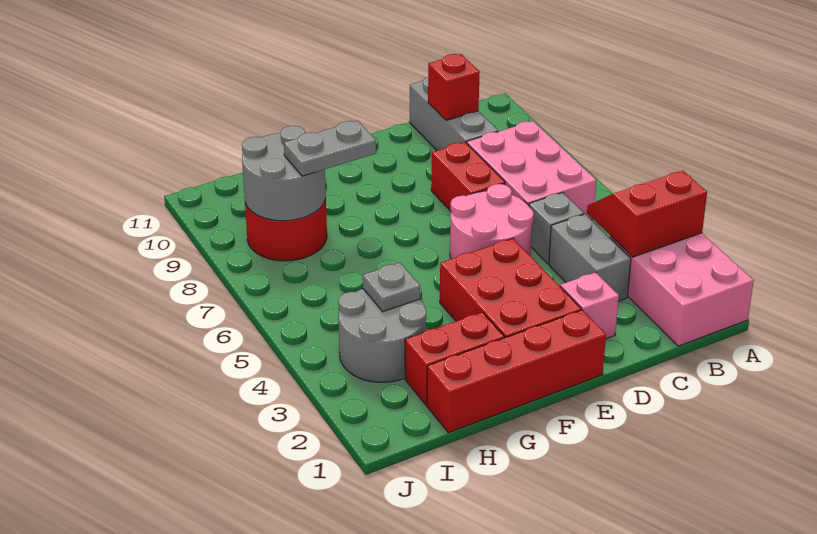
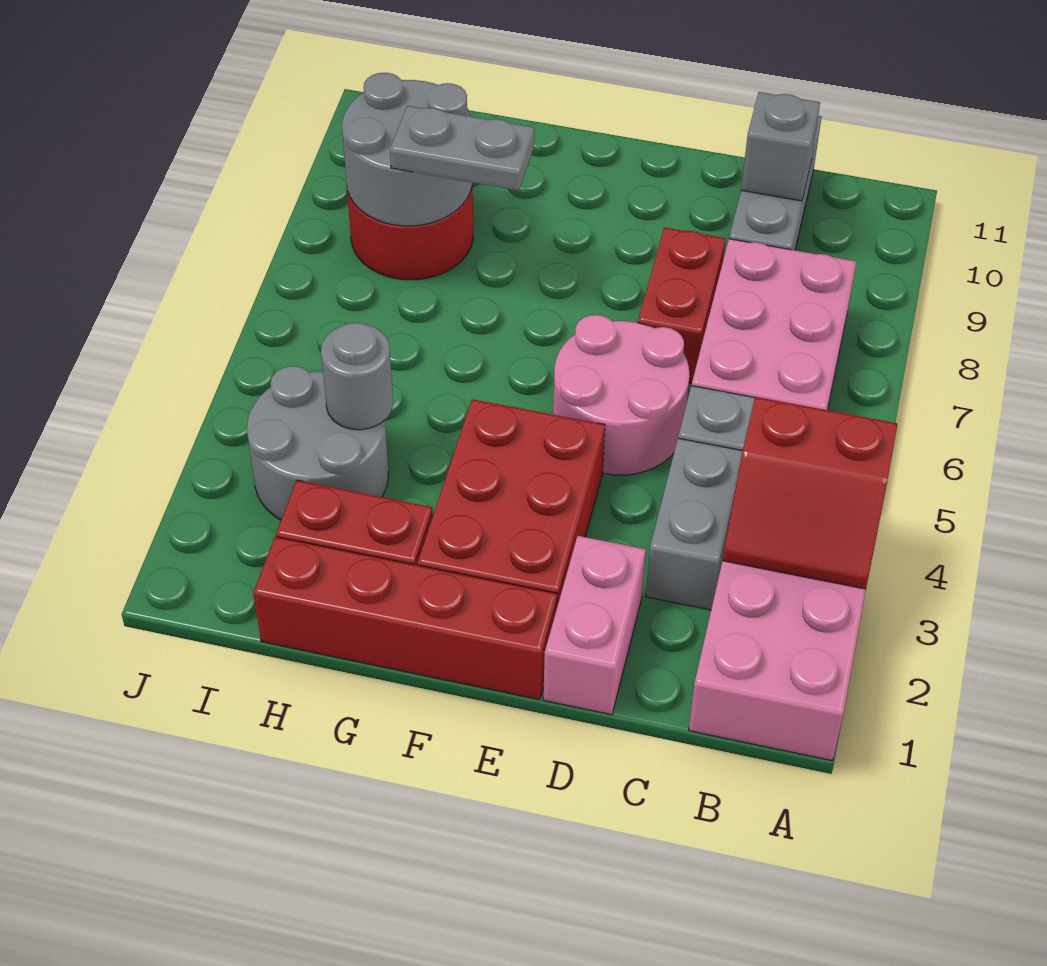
red slope A3:B4 level 2 top 3 -> red slope A3:B4 level 2 top 4
red brick C10 level 2 -> grey brick C10 level 2
pink brick D2 level 1 -> pink brick D1:D2 level 1
grey plate H4 level 2 -> grey round brick H4 level 2

